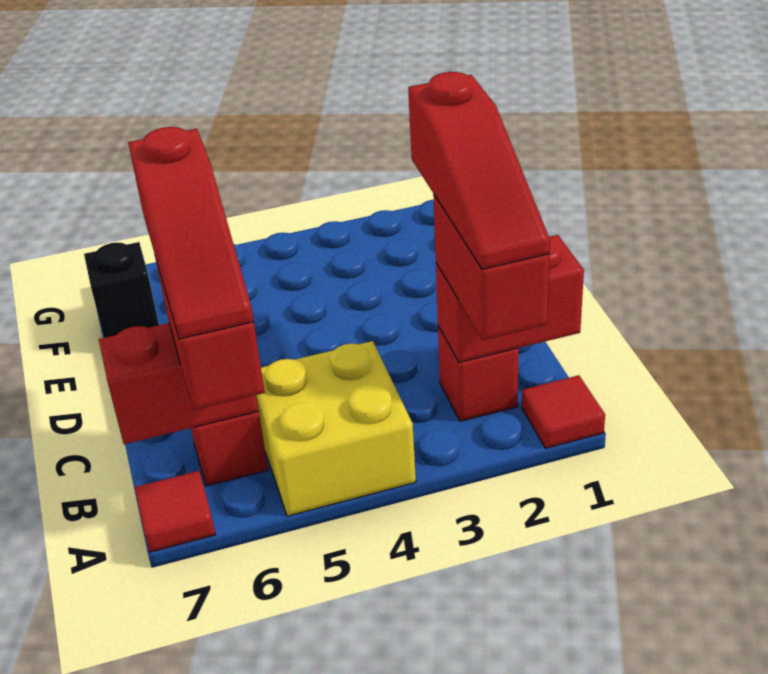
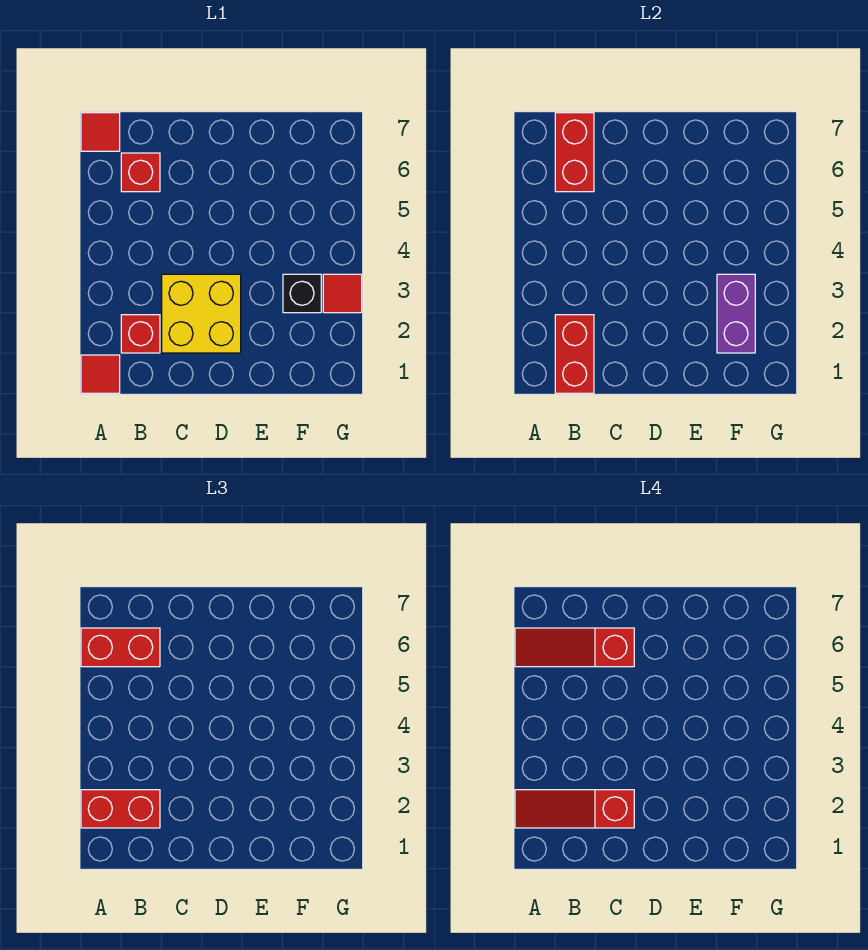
yellow brick A4:B5 level 1 -> yellow brick C2:D3 level 1
none -> purple brick F2:F3 level 2
black brick F7 level 1 -> black brick F3 level 1
none -> red tile G3 level 1

